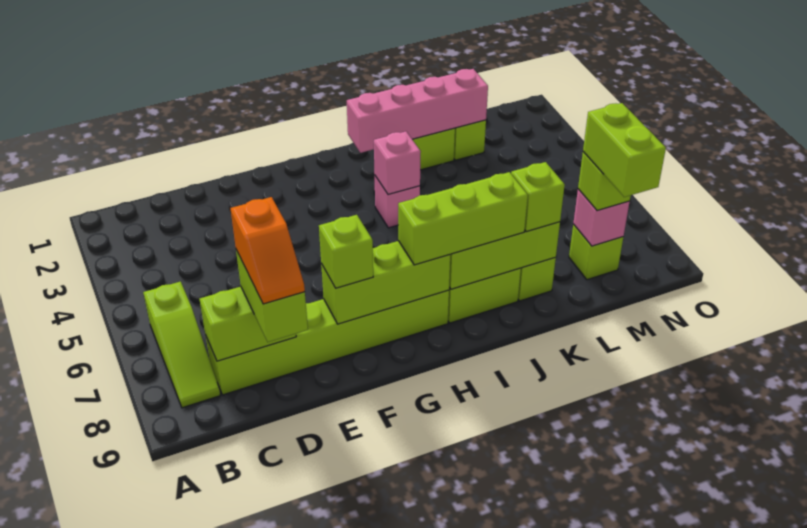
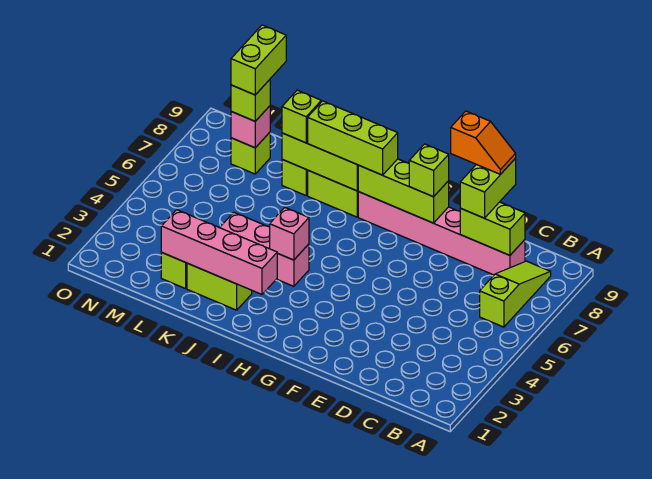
lime brick C8:H8 level 1 -> pink brick C8:H8 level 1
orange slope D8:D9 level 4 top 8 -> orange slope D9:E9 level 4 top E
pink brick I4 level 1 -> pink brick I4:K4 level 1

